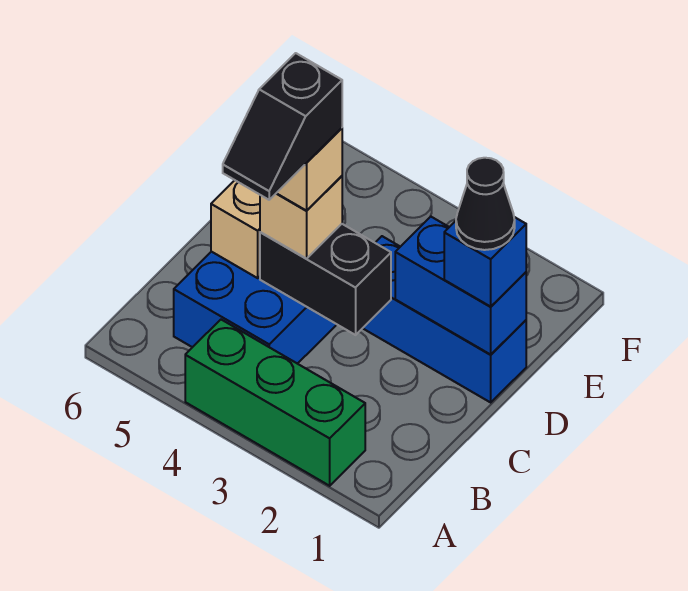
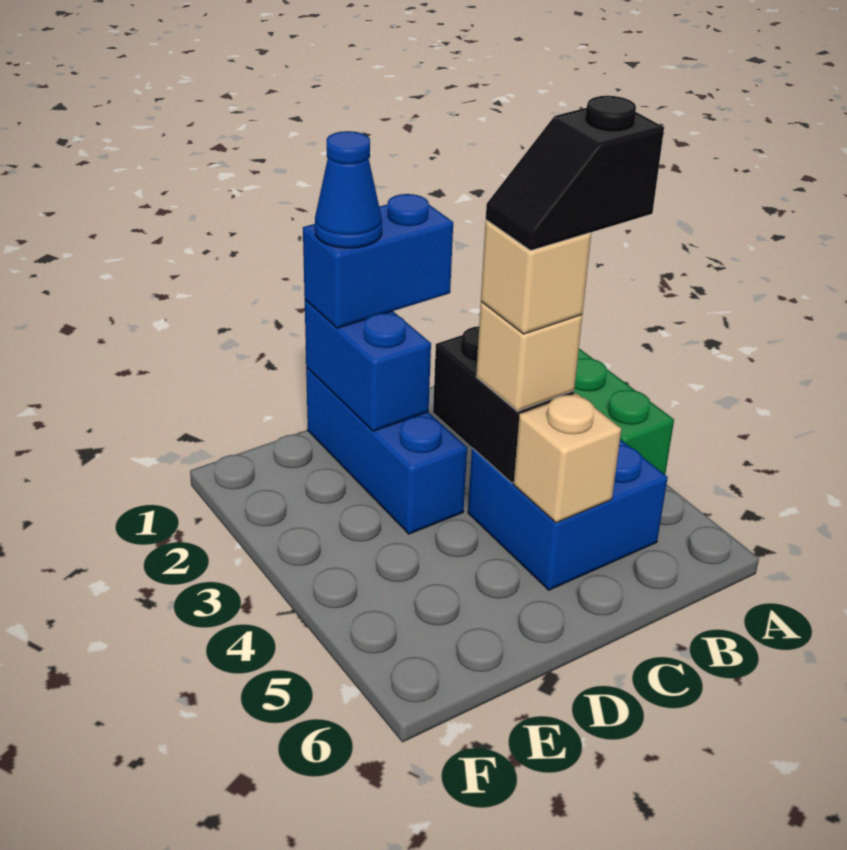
black slope B4:C4 level 5 top C -> black slope B4:C4 level 5 top B
blue brick D1 level 3 -> blue brick C1:D1 level 3
black cone D1 level 4 -> blue cone D1 level 4

